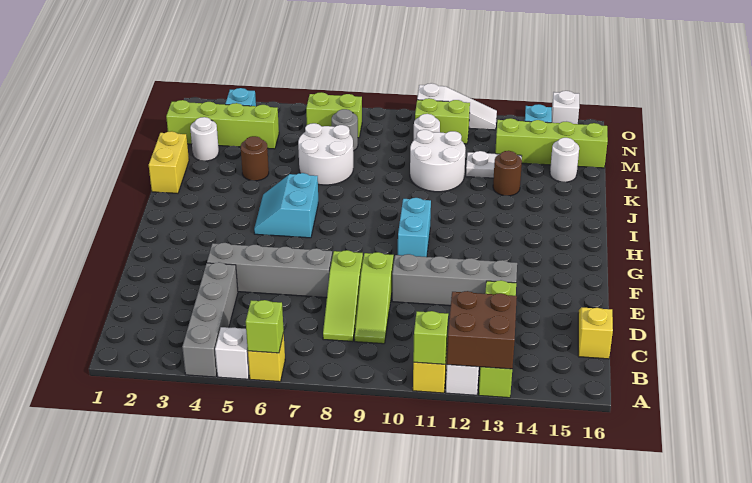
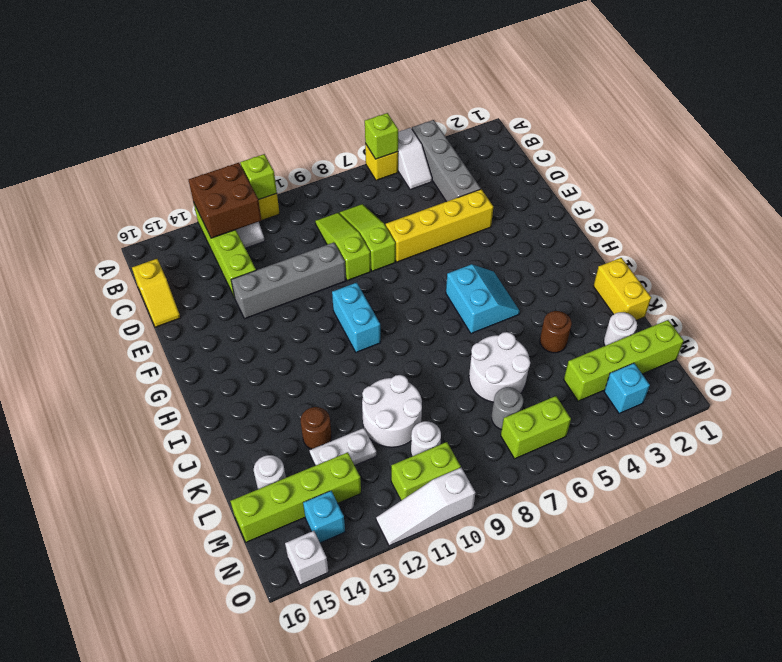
grey brick E4:E7 level 1 -> yellow brick E4:E7 level 1

